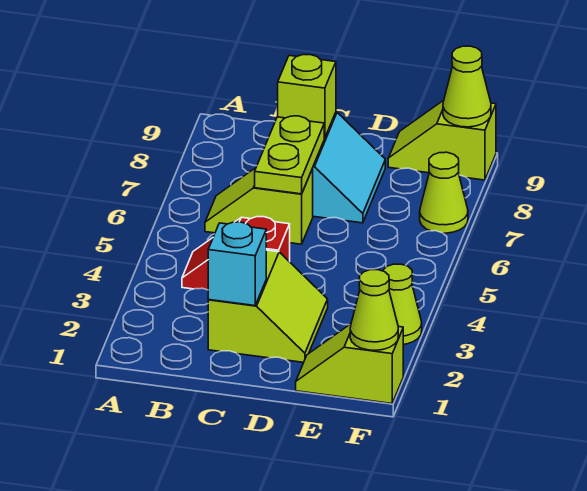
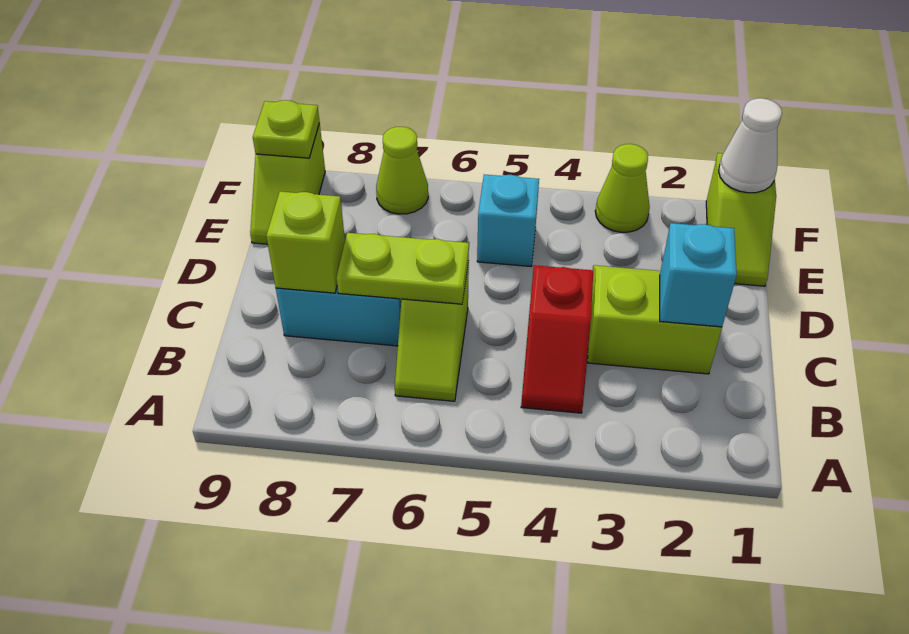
none -> cyan brick E5 level 1
lime cone F1 level 2 -> white cone F1 level 2
lime cone F9 level 2 -> lime plate F9 level 2

